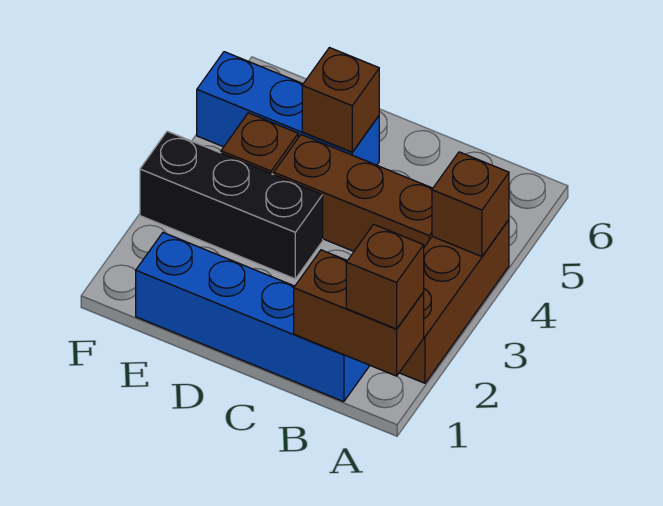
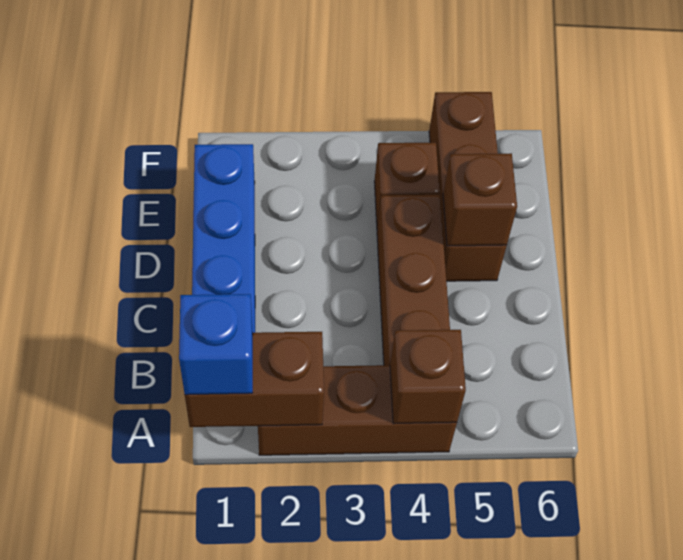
brown brick A1:B1 level 2 -> brown brick A1:A2 level 2
brown brick A1 level 3 -> blue brick A1 level 3
black brick D3:F3 level 1 -> none
blue brick D5:F5 level 1 -> brown brick D5:F5 level 1

